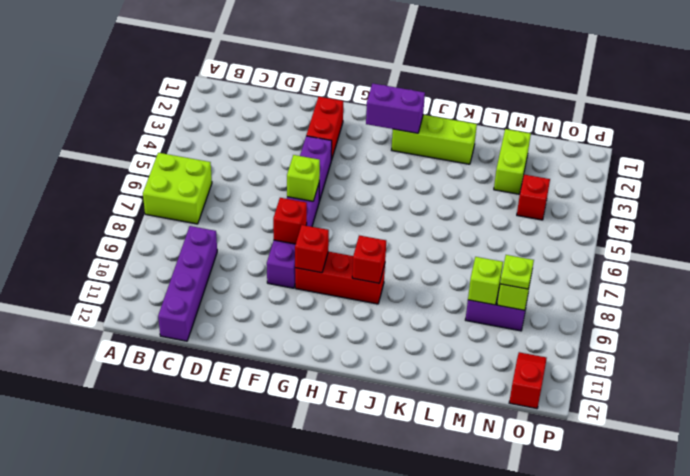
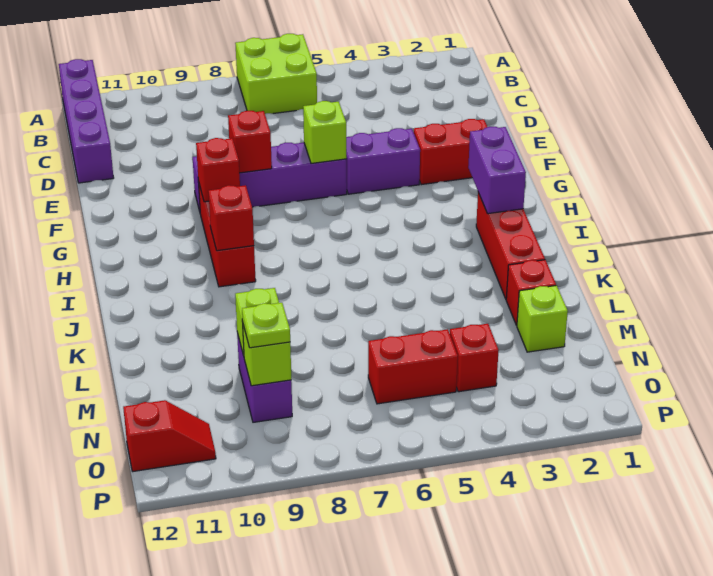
purple brick C9:C12 level 1 -> purple brick A12:D12 level 1
lime brick I2:K2 level 1 -> red brick I2:K2 level 1
none -> red brick L2 level 1
lime brick M2:M3 level 1 -> lime brick M2 level 1
none -> red brick N5:N6 level 1

